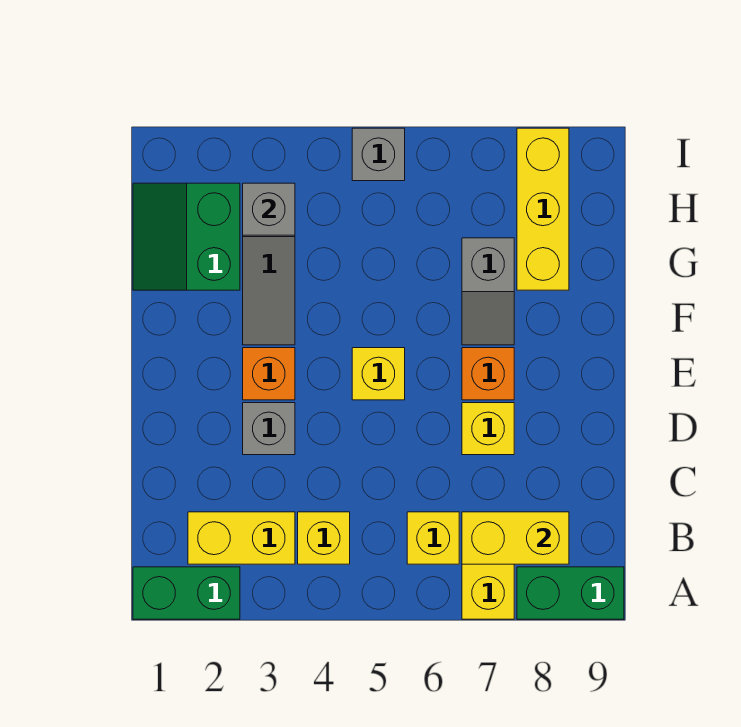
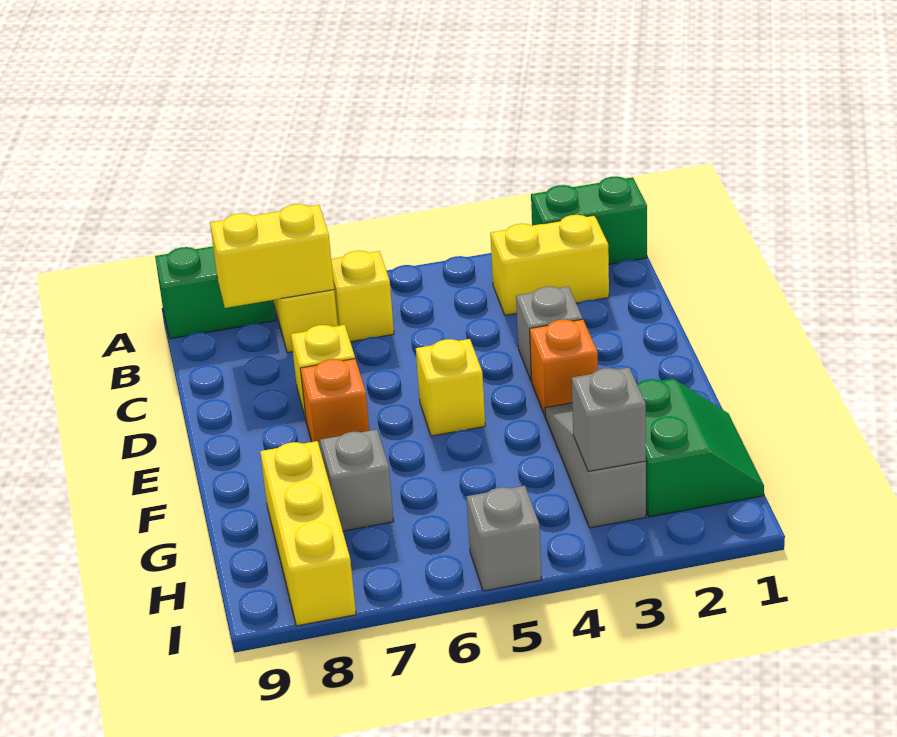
yellow brick B4 level 1 -> none

